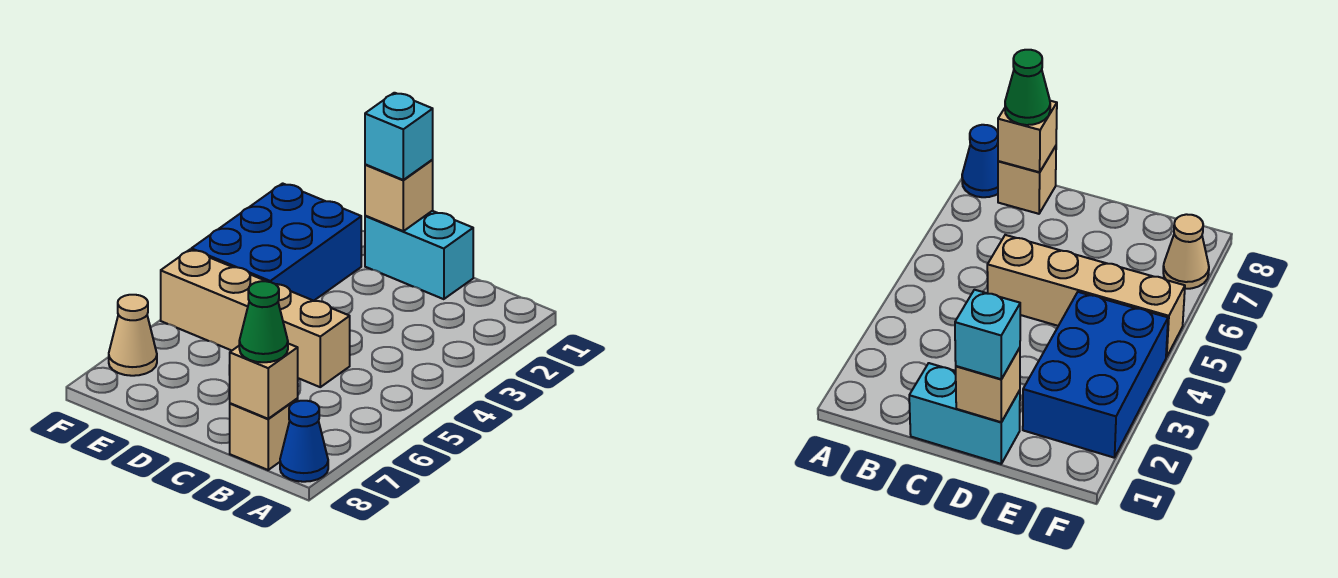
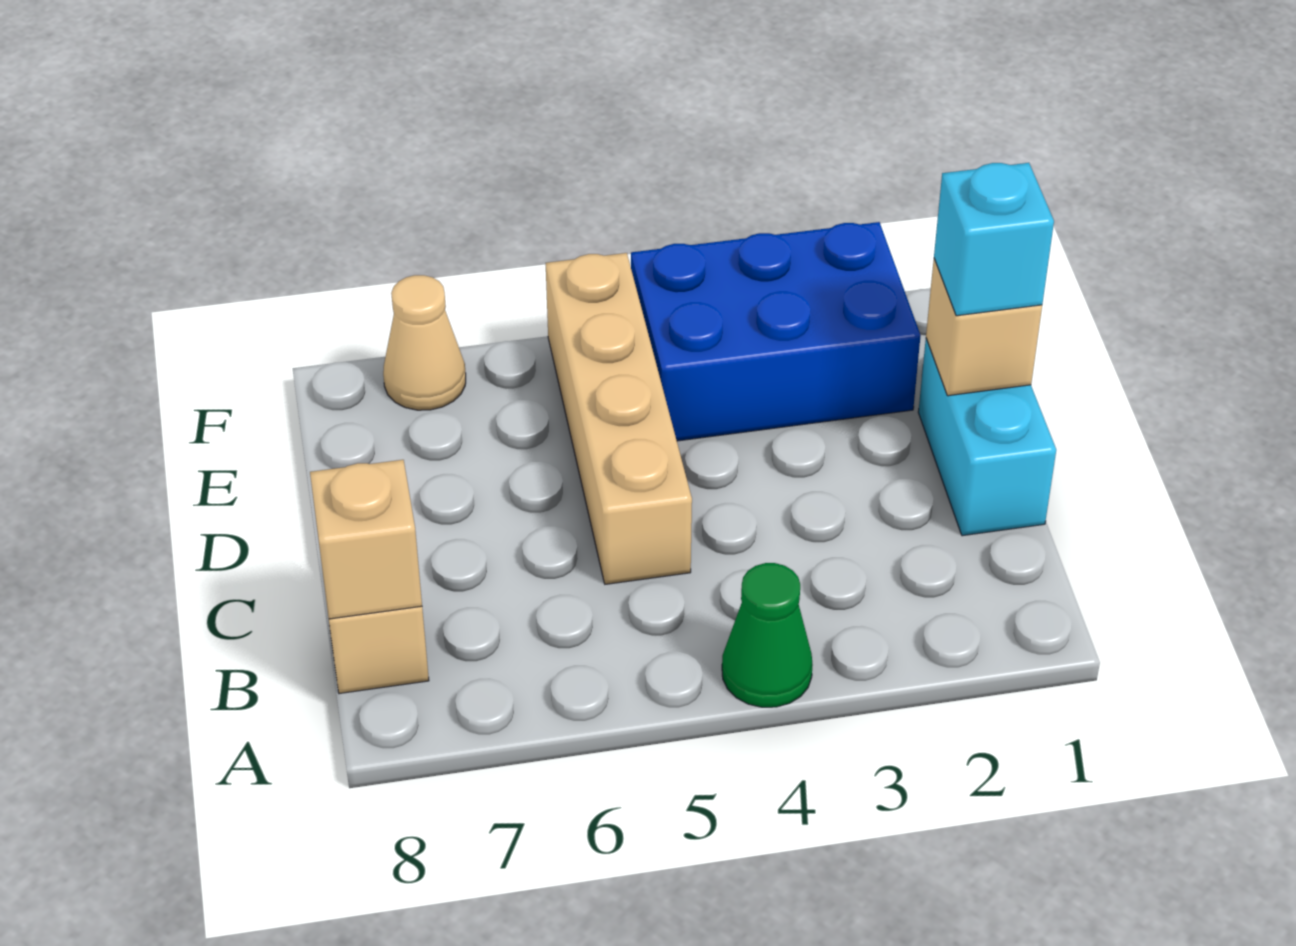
blue cone A8 level 1 -> none
green cone B8 level 3 -> green cone A4 level 1

